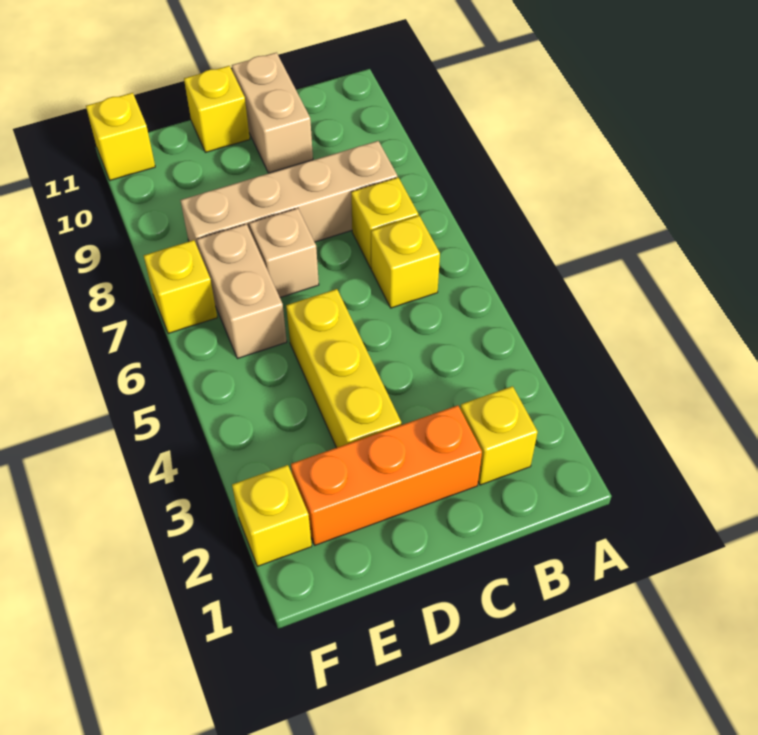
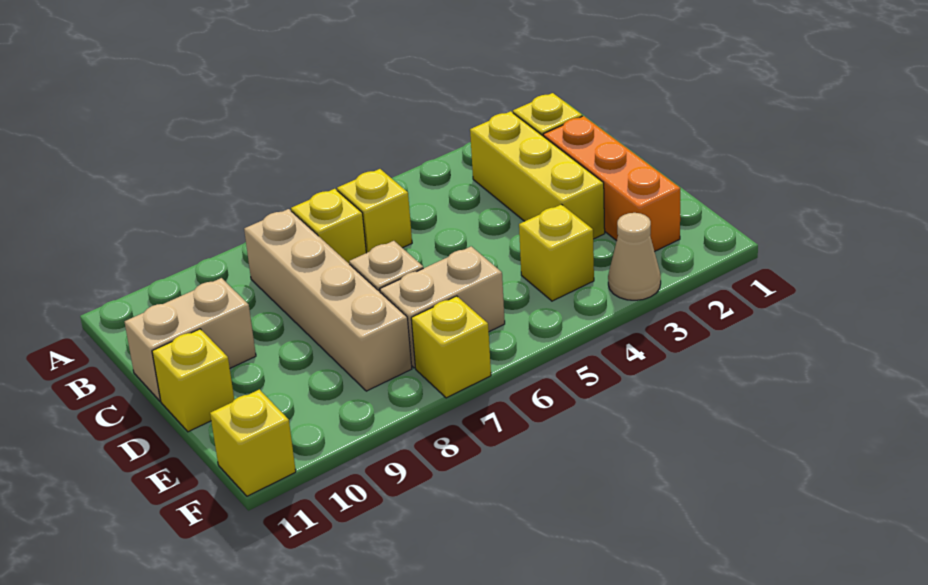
yellow brick D3:D5 level 1 -> yellow brick B3:D3 level 1
yellow brick F2 level 1 -> yellow brick E4 level 1
none -> tan cone F3 level 1

